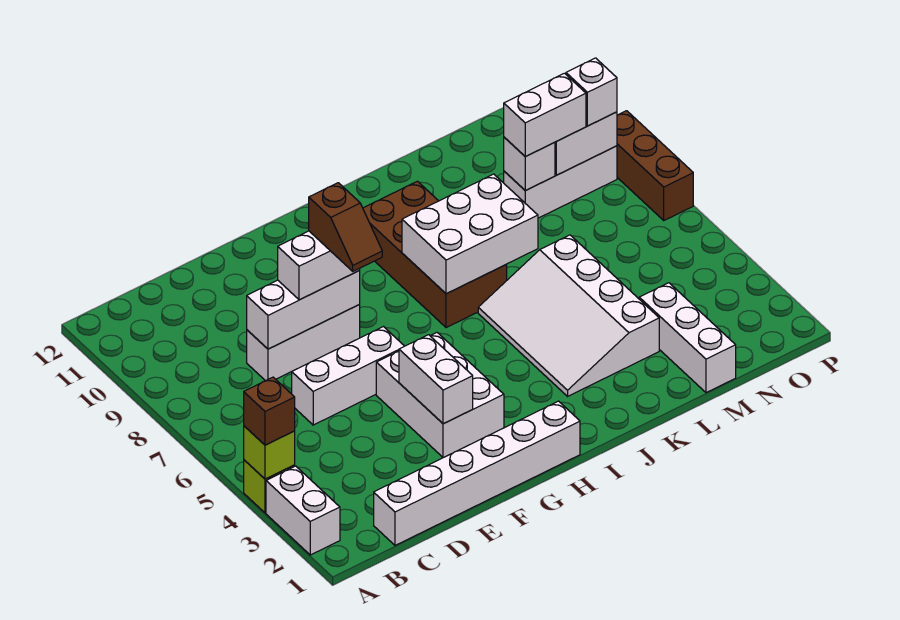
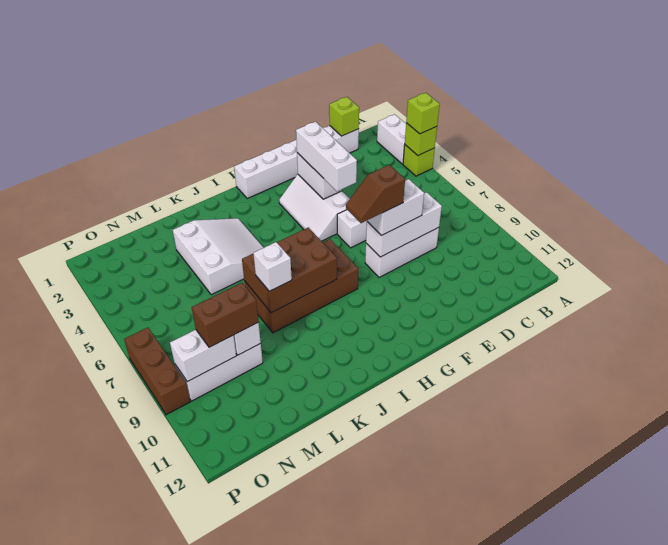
brown brick A4 level 3 -> lime brick A4 level 3
none -> lime brick C1 level 2
white brick F3:G5 level 1 -> white slope F3:G5 level 1 top F
brown slope F7:F8 level 4 top 8 -> brown slope F8:G8 level 4 top F
brown brick I7:J10 level 1 -> brown brick H7:K8 level 1
white brick I7:K8 level 2 -> brown brick I7:K8 level 2
white slope J3:L6 level 1 top L -> white slope J3:L5 level 1 top L
white brick M1:M3 level 1 -> white brick F3:F5 level 3
white brick M9:N9 level 3 -> brown brick M9:N9 level 3
white brick O9 level 3 -> white brick K8 level 3

